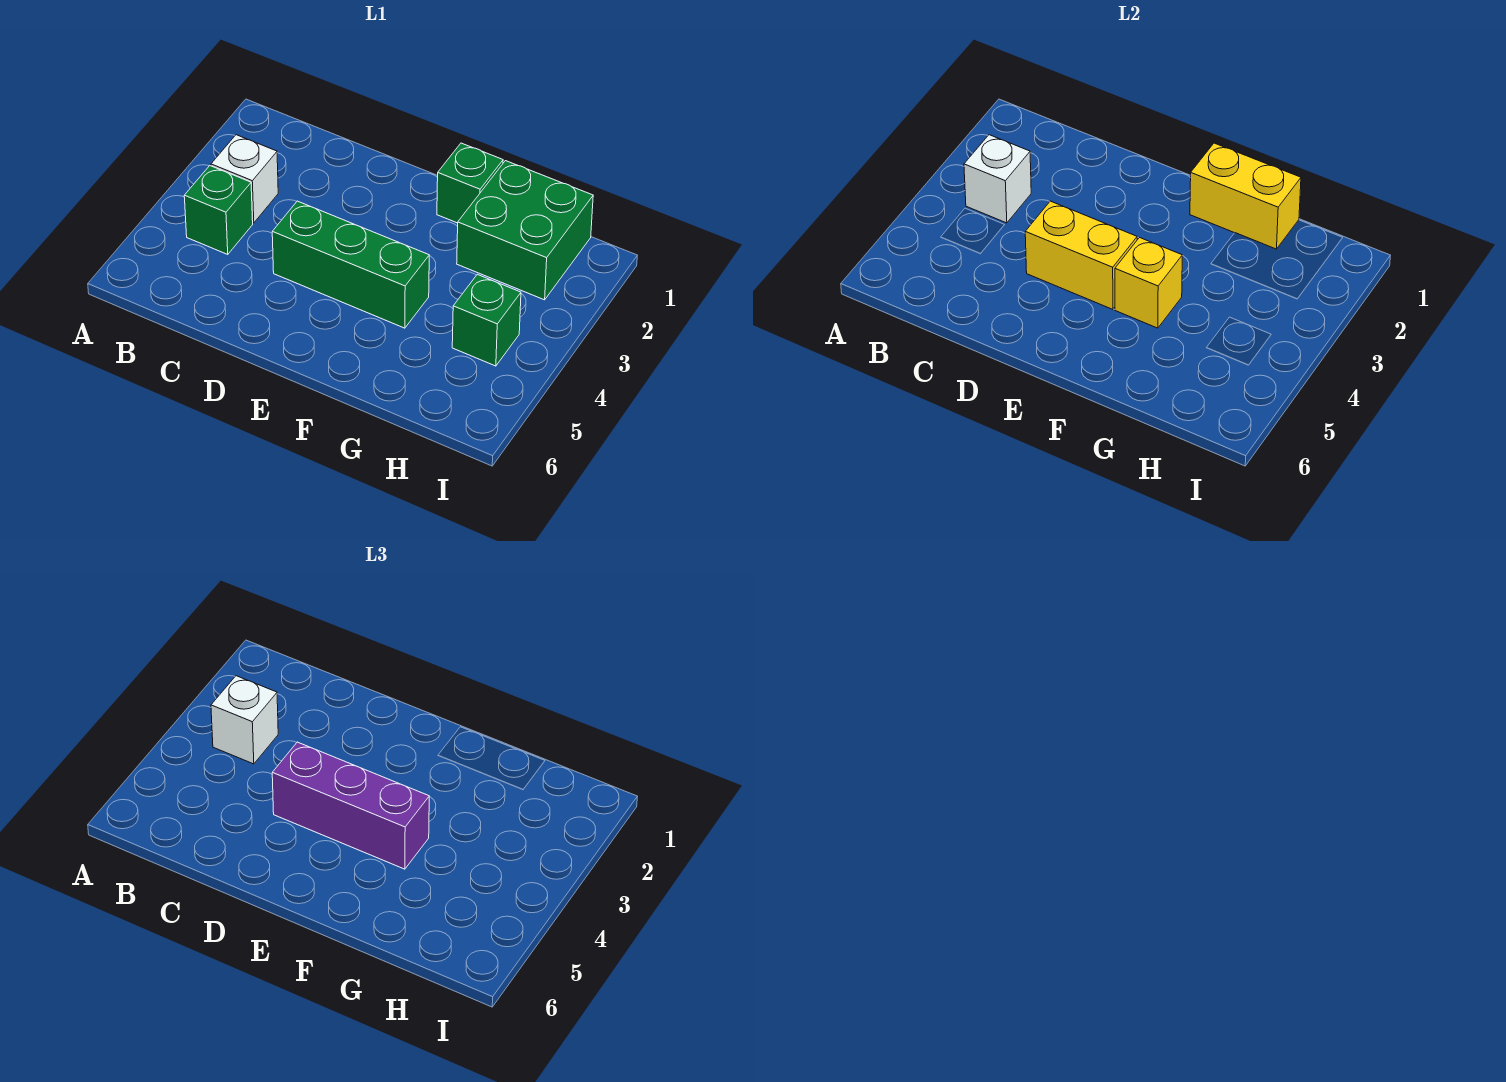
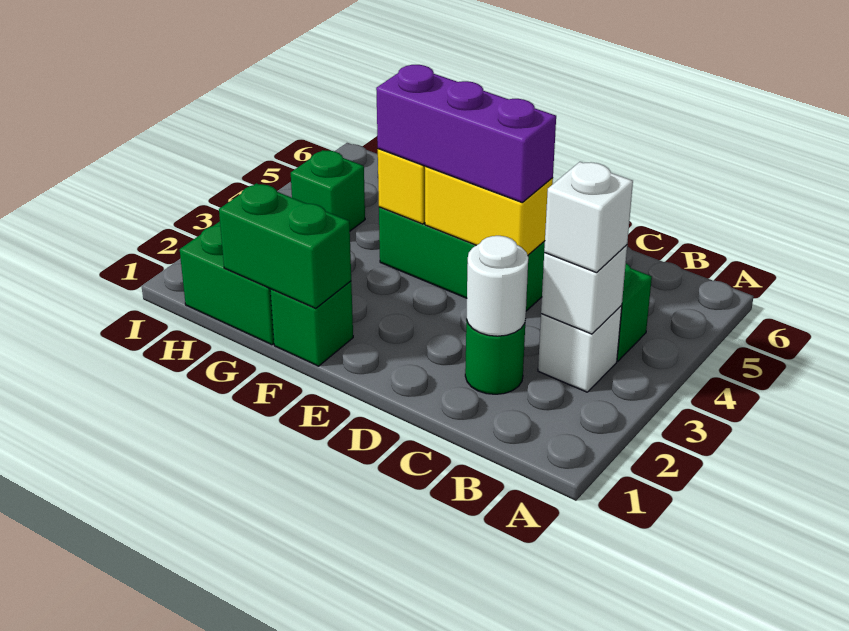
none -> green round brick C2 level 1
none -> white round brick C2 level 2
yellow brick F1:G1 level 2 -> green brick F1:G1 level 2

